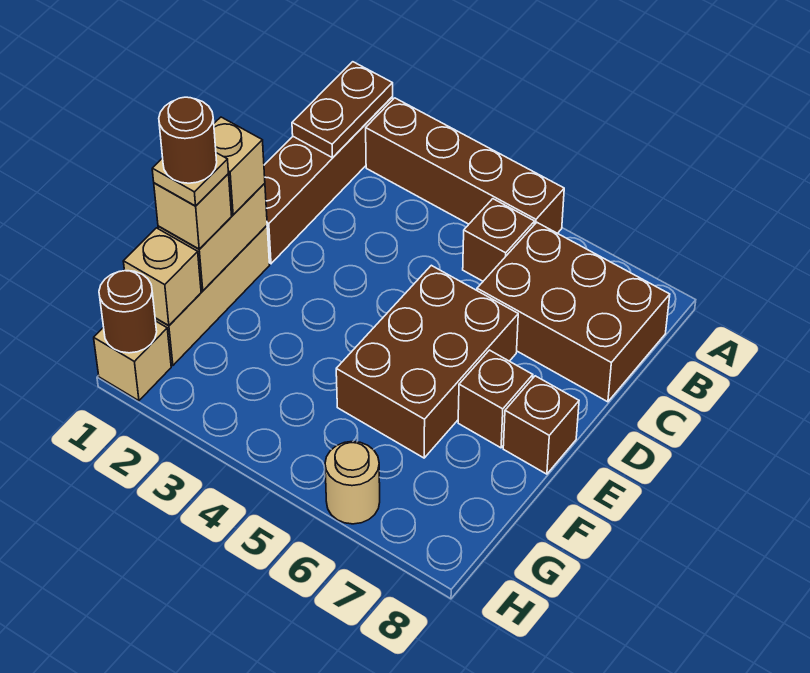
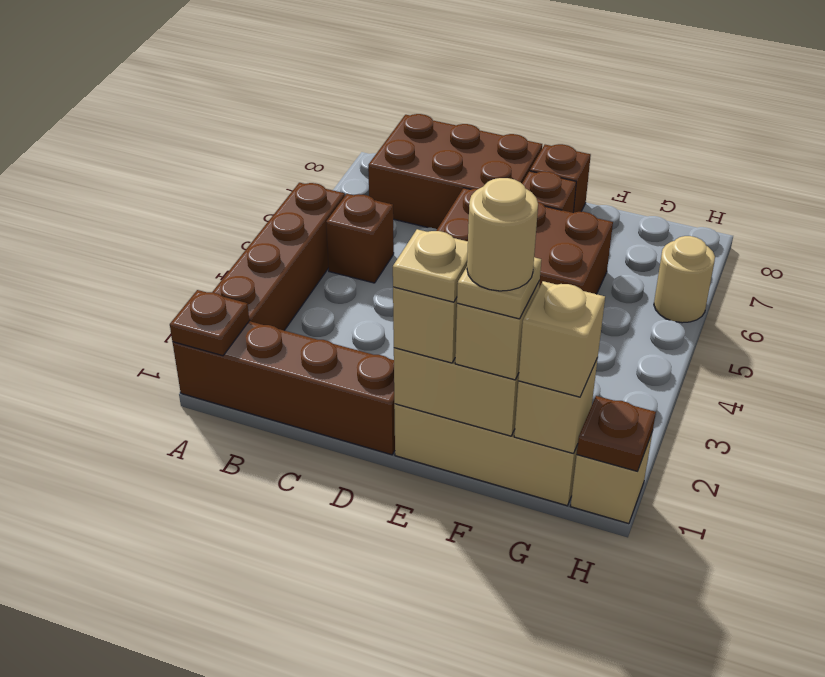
brown plate A1:B1 level 2 -> brown plate A1 level 2
brown brick B6:C8 level 1 -> brown brick B7:D8 level 1
none -> tan plate E1 level 4
brown round brick F1 level 5 -> tan round brick F1 level 5
none -> tan brick G1 level 3
brown round brick H1 level 2 -> brown plate H1 level 2

